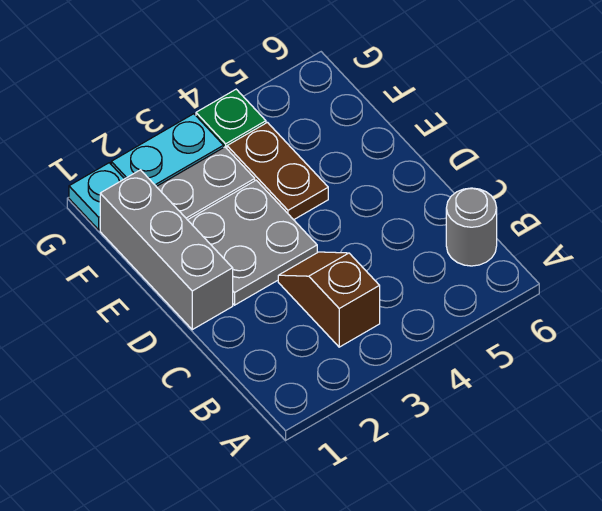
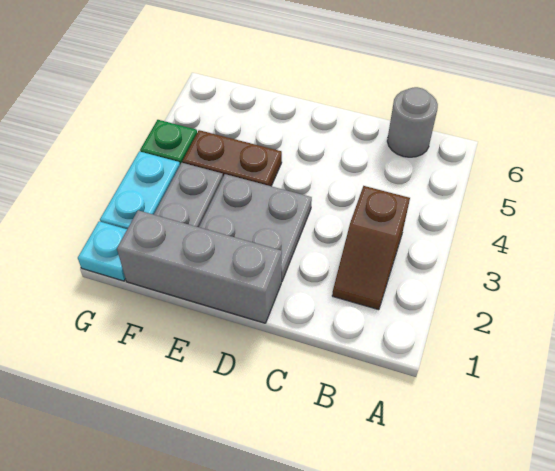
brown slope B3:C3 level 1 top B -> brown slope B2:B3 level 1 top 3

